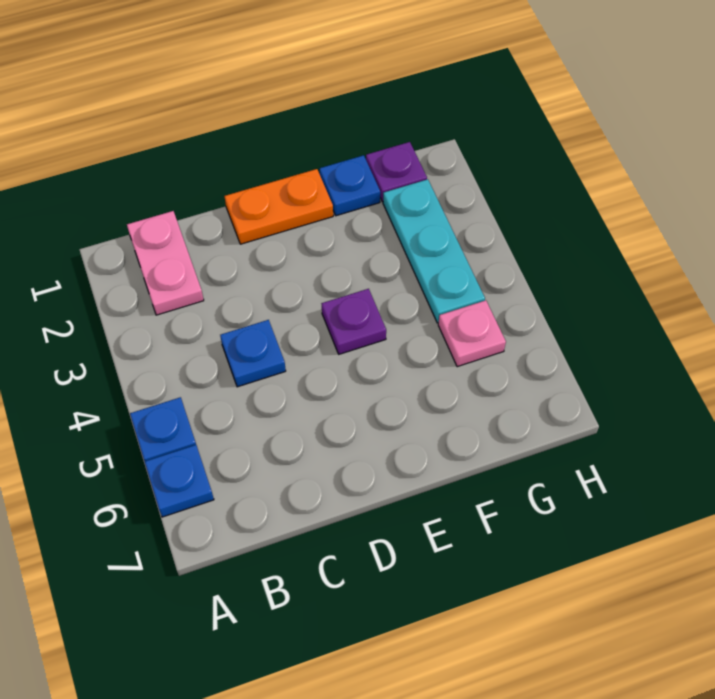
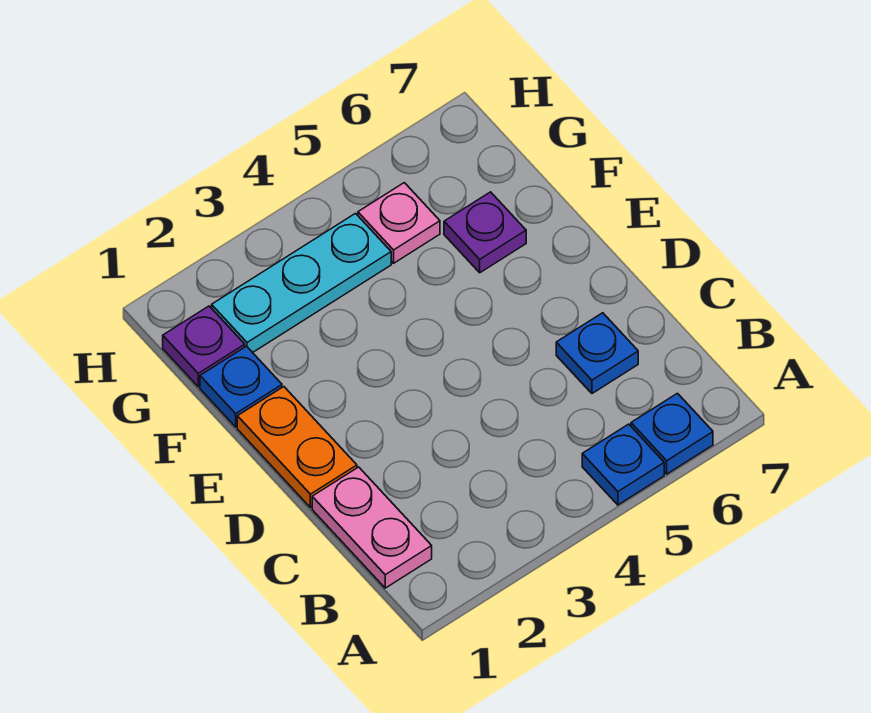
pink plate B1:B2 level 1 -> pink plate B1:C1 level 1
blue plate C4 level 1 -> blue plate C6 level 1
purple plate E4 level 1 -> purple plate F6 level 1

